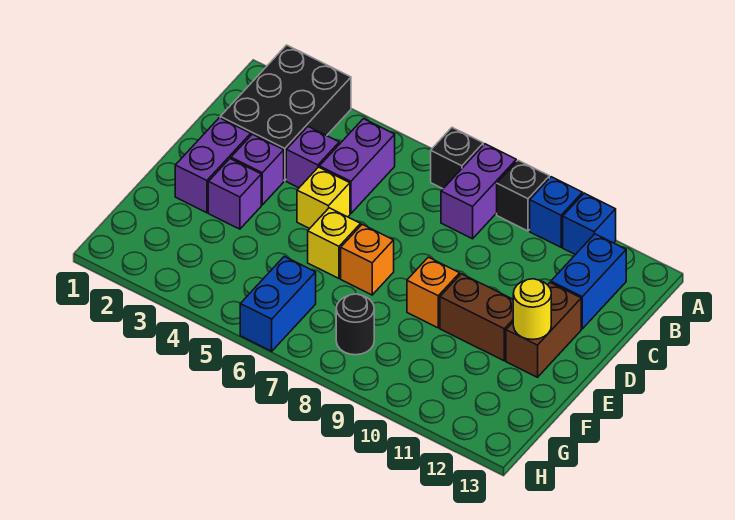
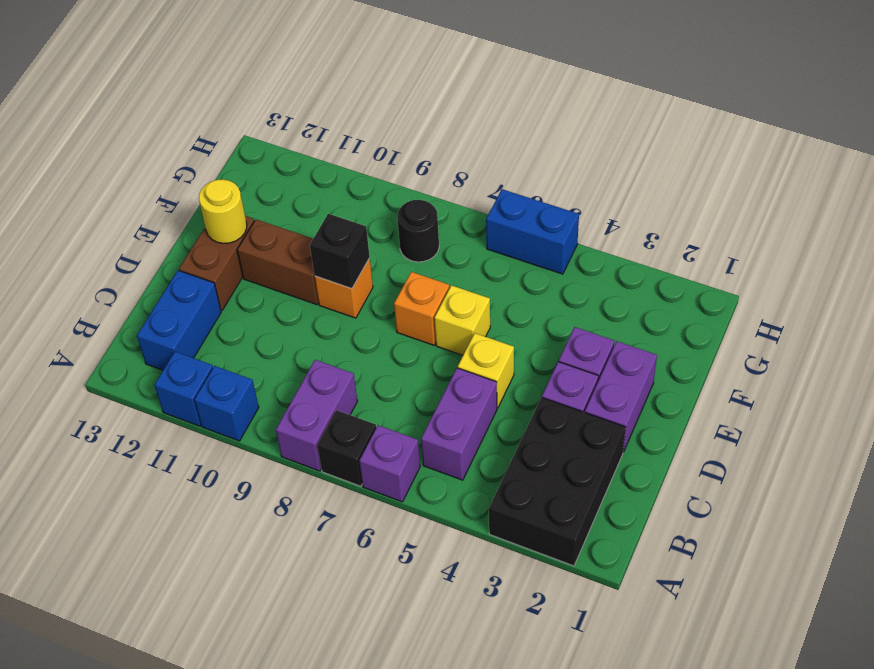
black brick A9 level 1 -> black brick E9 level 2
purple brick C4 level 1 -> purple brick A6 level 1
blue brick G6:H6 level 1 -> blue brick H5:H6 level 1

